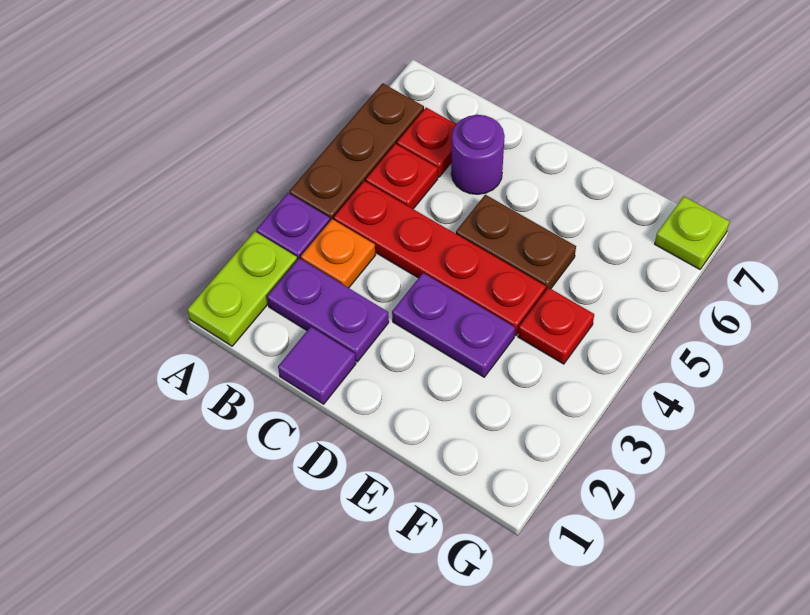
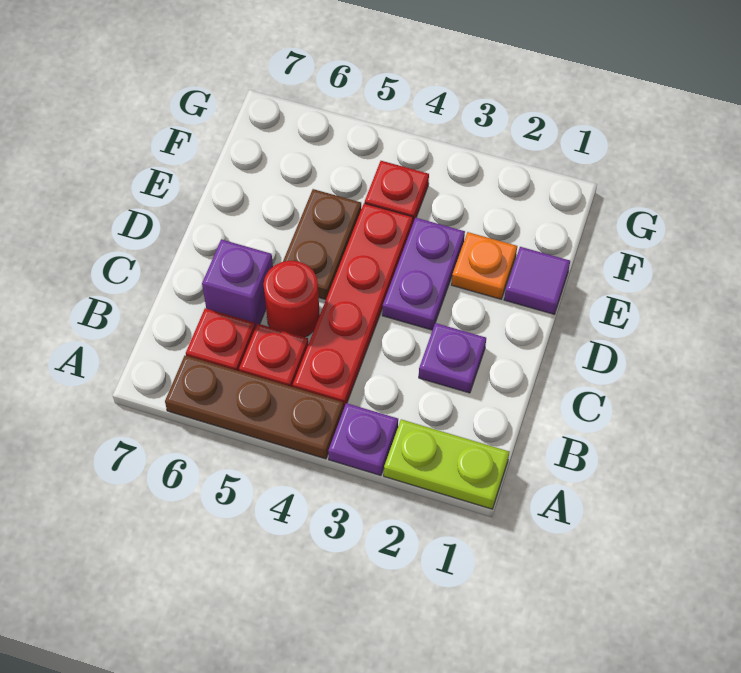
purple plate B2:C2 level 1 -> purple plate C2 level 1
orange plate B3 level 1 -> orange plate E2 level 1
purple tile C1 level 1 -> purple tile E1 level 1
none -> red round brick C5 level 1
purple round brick C6 level 1 -> purple brick C6 level 1
lime plate G7 level 1 -> none

